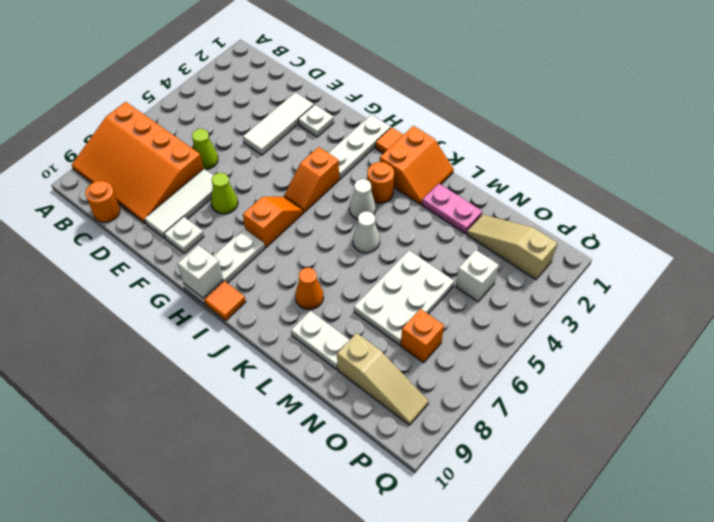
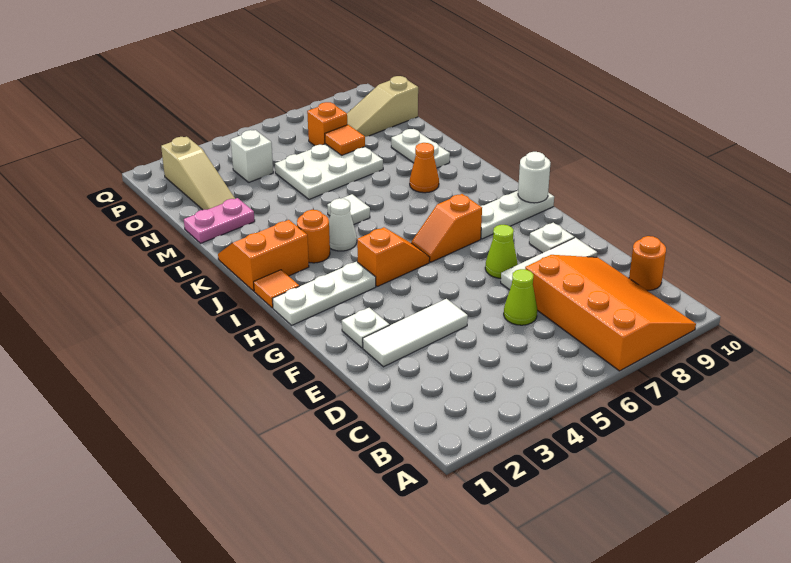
white brick H10 level 2 -> white round brick H10 level 2
orange tile I10 level 1 -> orange tile N7 level 2
white cone K5 level 1 -> white tile K5 level 1
pink plate L2:M2 level 1 -> pink plate M1:M2 level 1
tan slope N9:P9 level 1 top N -> tan slope O8:O10 level 1 top 10

